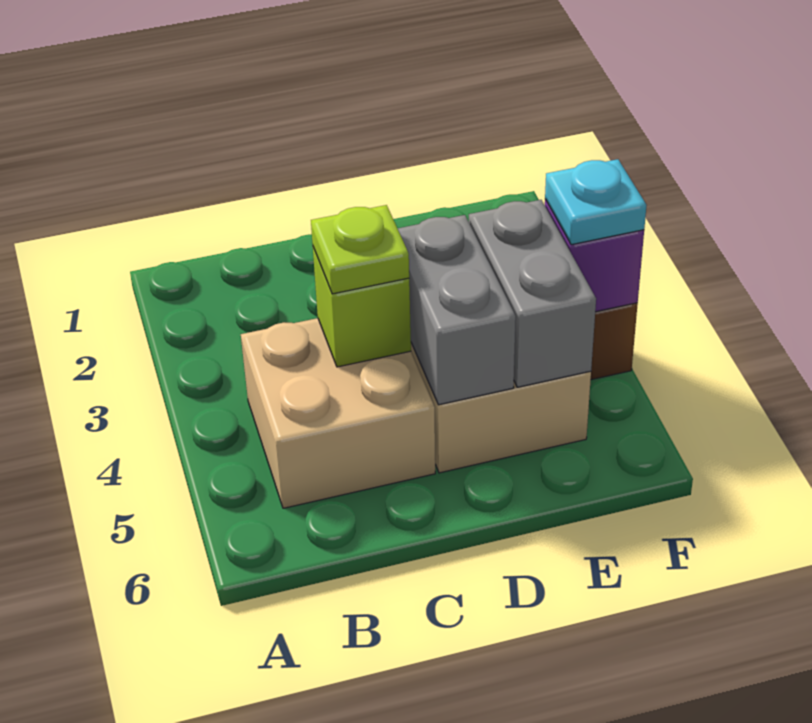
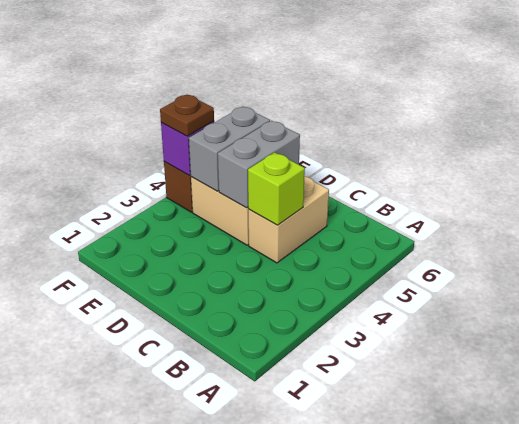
tan brick B4:C5 level 1 -> tan brick C4:C5 level 1
lime plate C4 level 3 -> none
cyan plate F4 level 3 -> brown plate F4 level 3

